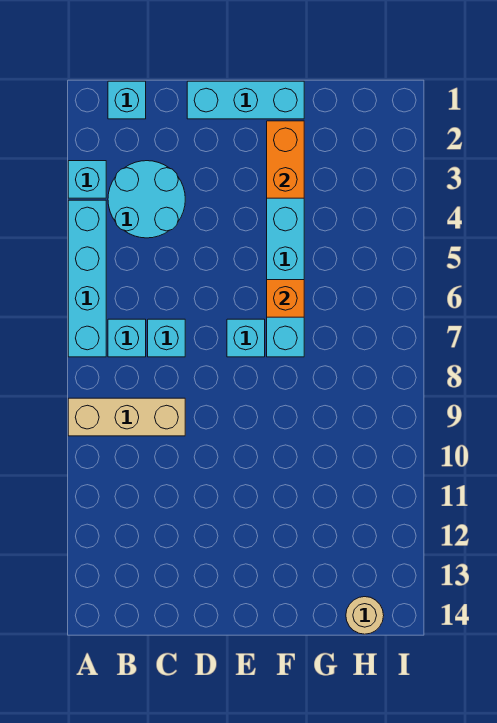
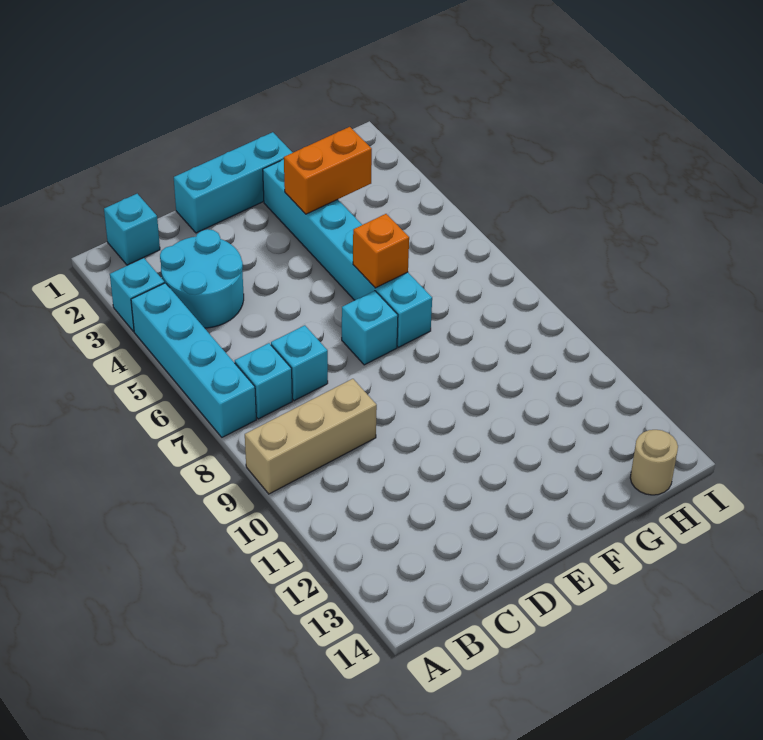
orange brick F2:F3 level 2 -> orange brick F3:G3 level 2

